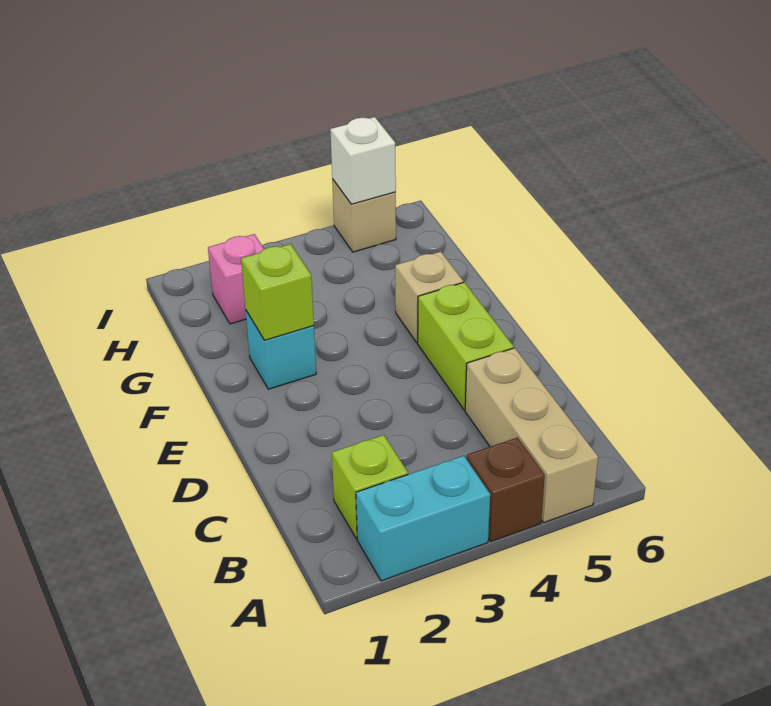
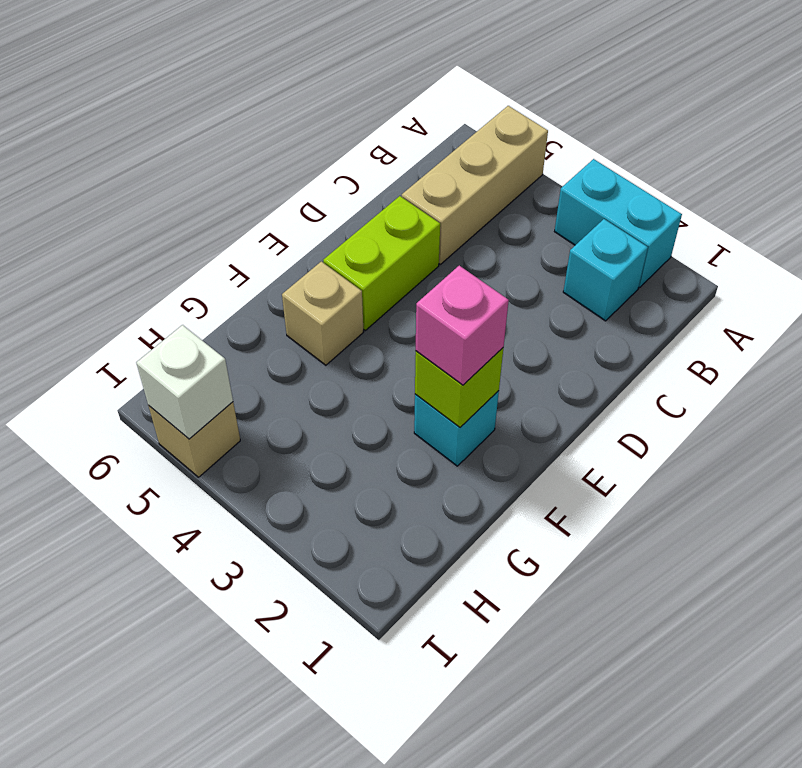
brown brick A4 level 1 -> none
lime brick B2 level 1 -> cyan brick B2 level 1
pink brick H2 level 1 -> pink brick F2 level 3

